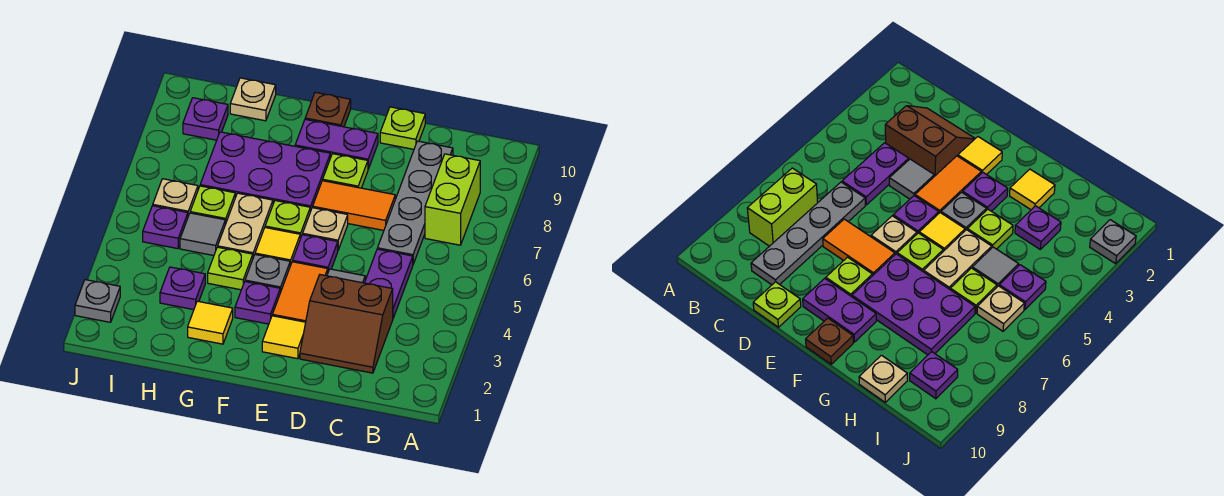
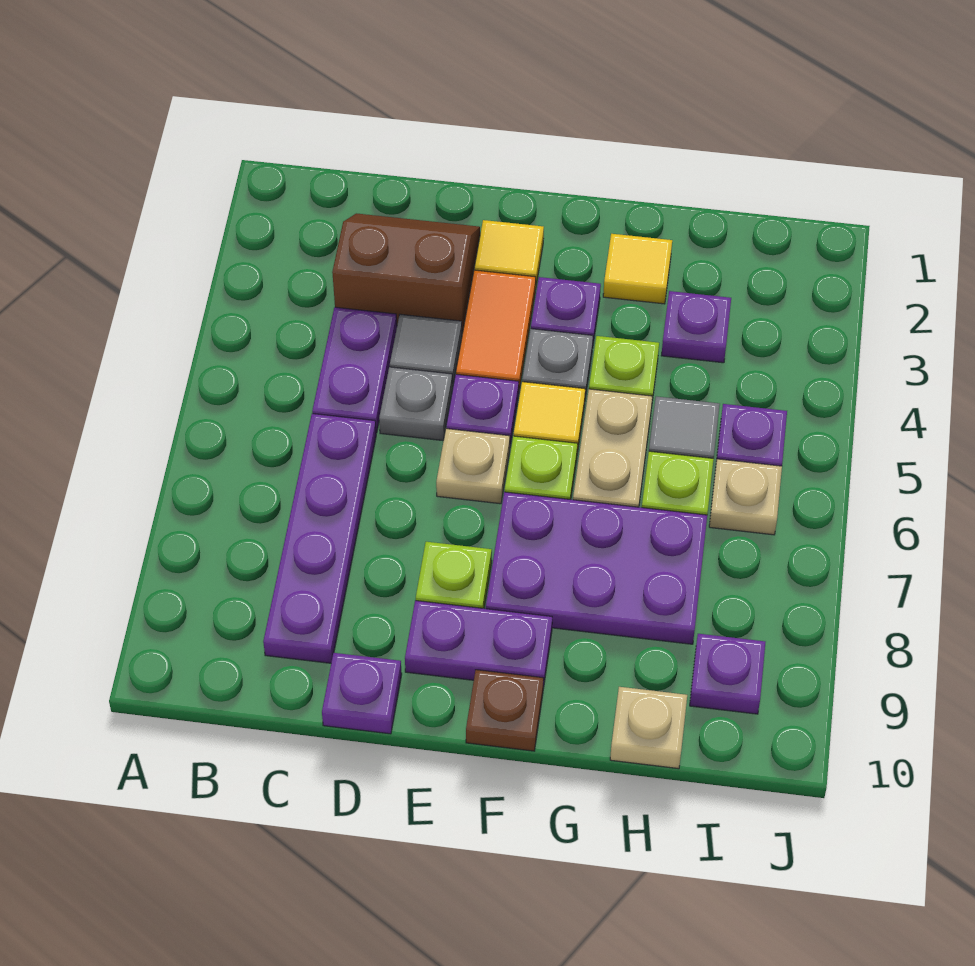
lime brick B7:B8 level 1 -> none
grey plate C6:C9 level 1 -> purple plate C6:C9 level 1
orange tile D7:E7 level 1 -> none
lime plate D10 level 1 -> purple plate D10 level 1
grey plate J2 level 1 -> grey plate D5 level 1

